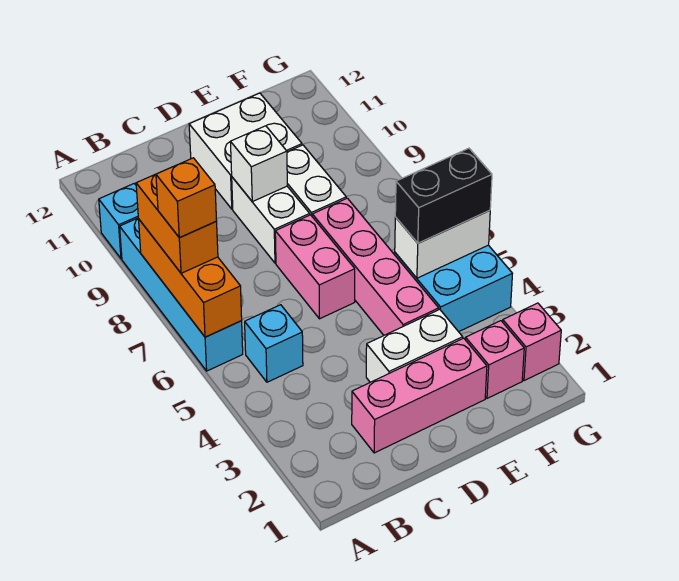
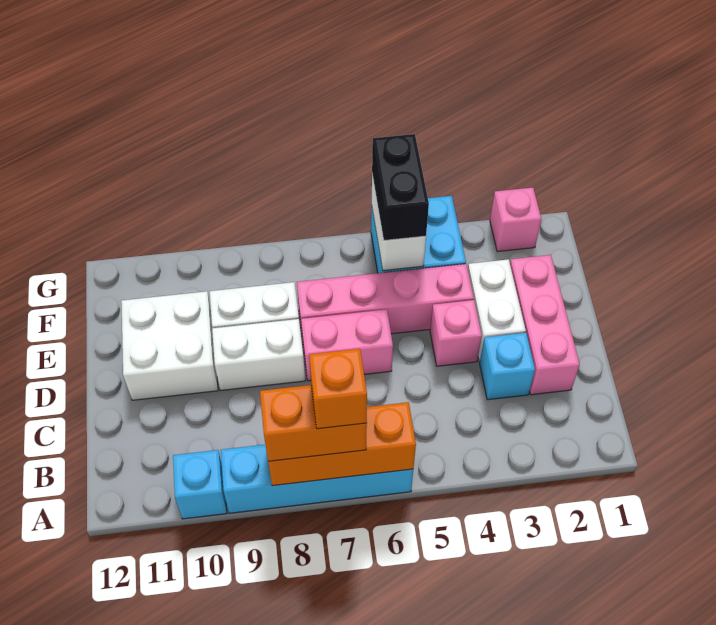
cyan brick B5 level 1 -> cyan brick C3 level 1
white brick D9 level 2 -> none
pink brick F2 level 1 -> pink brick D4 level 1

